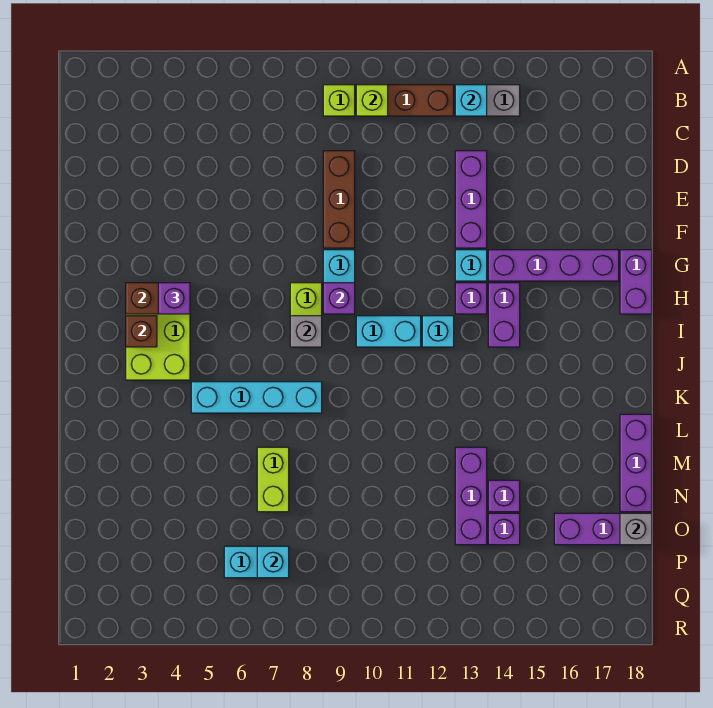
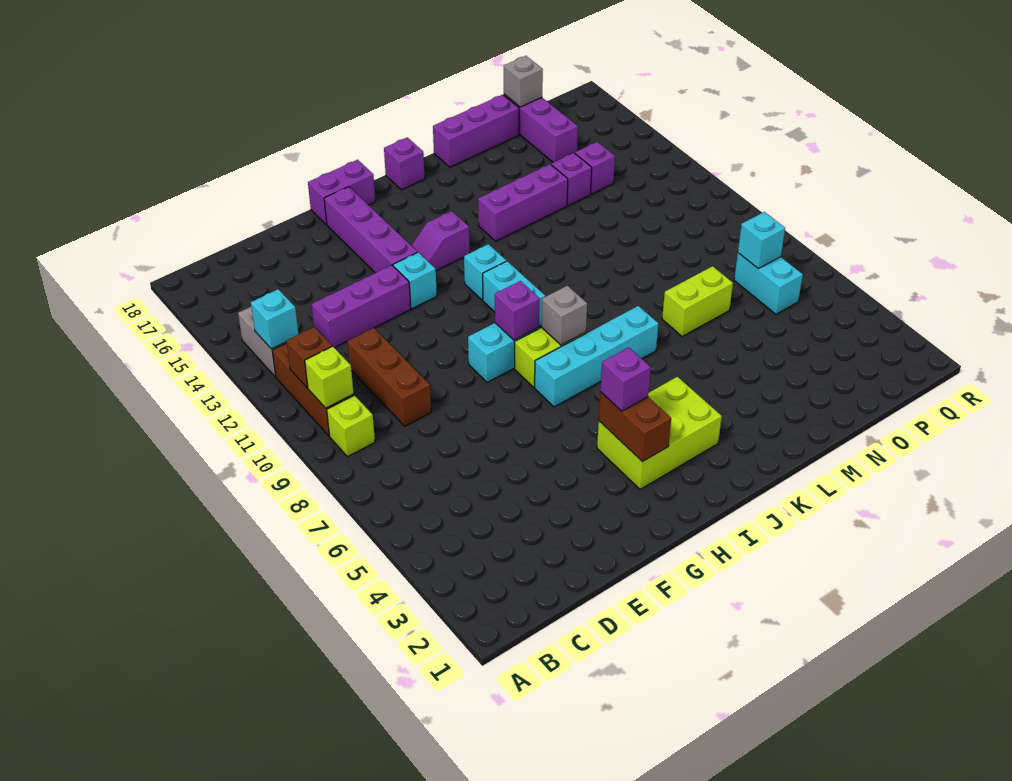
brown brick D9:F9 level 1 -> brown brick D9:D11 level 1
purple brick H13 level 1 -> purple brick J18 level 1
purple brick H14:I14 level 1 -> purple slope H14:I14 level 1 top I
brown brick I3 level 2 -> brown brick B11 level 2
cyan brick K5:K8 level 1 -> cyan brick H7:K7 level 1
purple brick M13:O13 level 1 -> purple brick K14:M14 level 1

